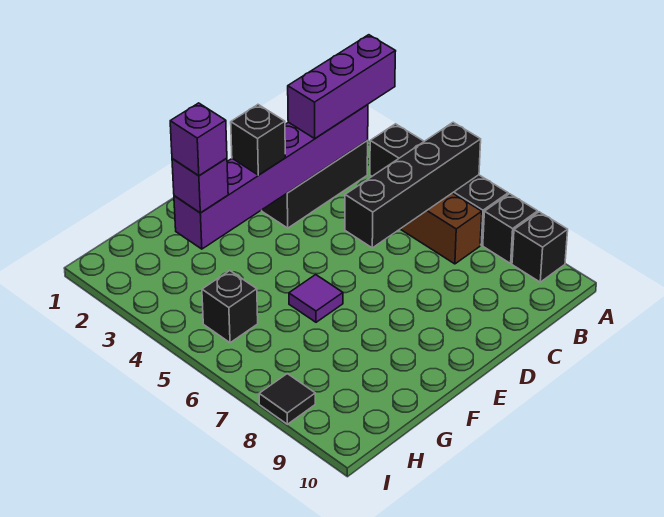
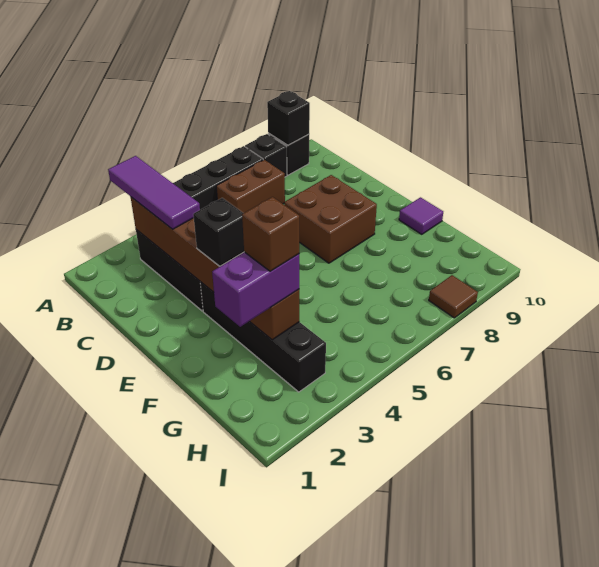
purple brick A3:C3 level 3 -> purple tile A3:C3 level 3
black brick A6:D6 level 2 -> black brick E3:H3 level 1
purple brick B3:G3 level 2 -> brown brick B3:G3 level 2
none -> brown brick D7:E8 level 1
purple tile F6 level 1 -> purple tile F10 level 1
purple brick G3 level 3 -> purple brick G2:G3 level 3
purple brick G3 level 4 -> brown brick G3 level 4
black brick H5 level 1 -> black brick A9 level 2
black tile I8 level 1 -> brown tile I8 level 1

